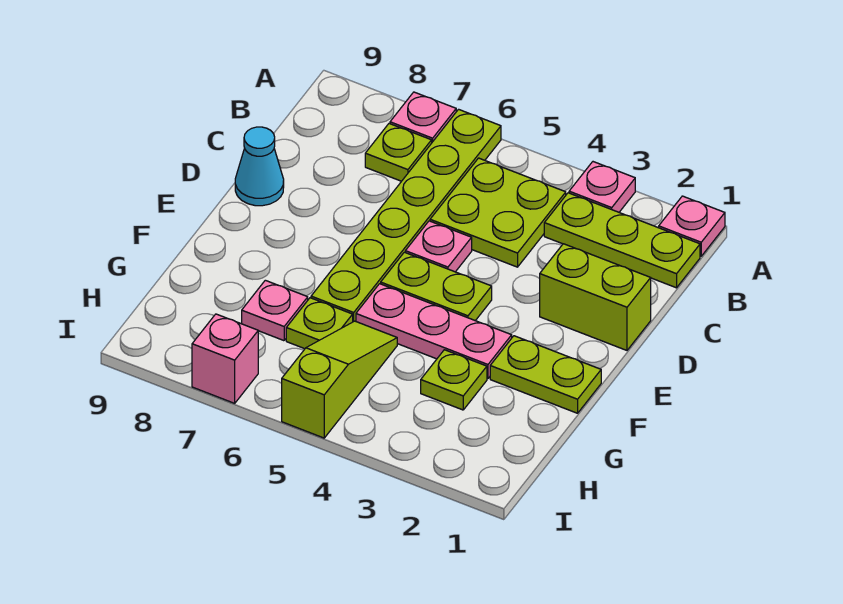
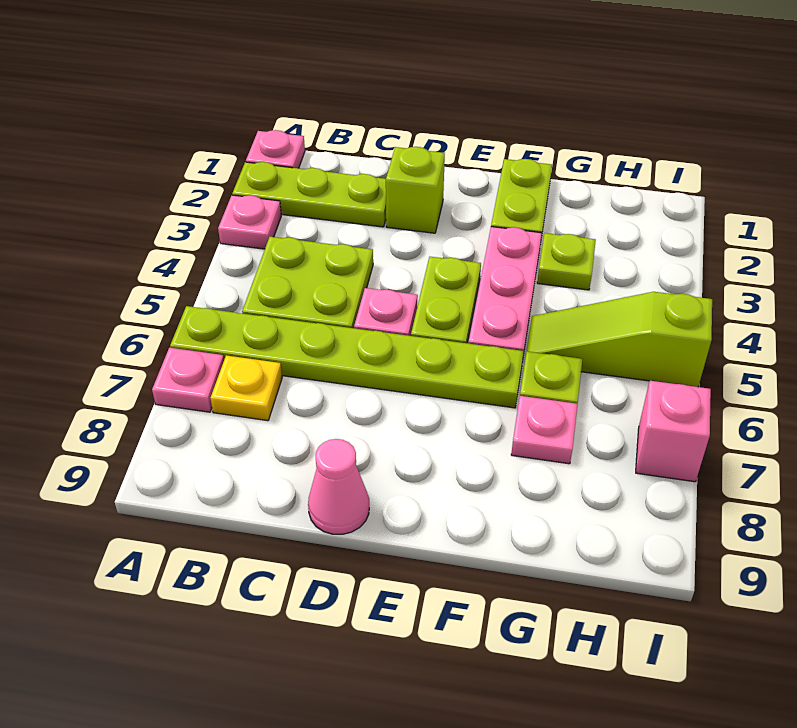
lime plate B1:B3 level 1 -> lime plate A2:C2 level 1
lime plate B7 level 1 -> yellow plate B7 level 1
lime brick D1:D2 level 1 -> lime brick D2 level 1
cyan cone D9 level 1 -> pink cone D9 level 1

